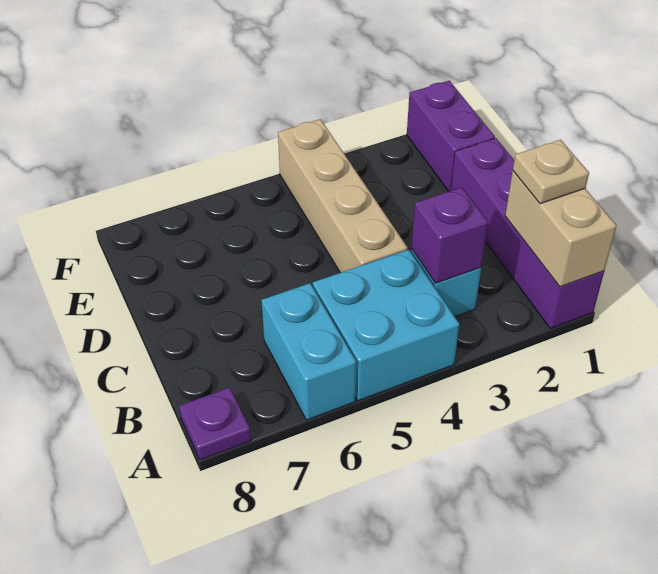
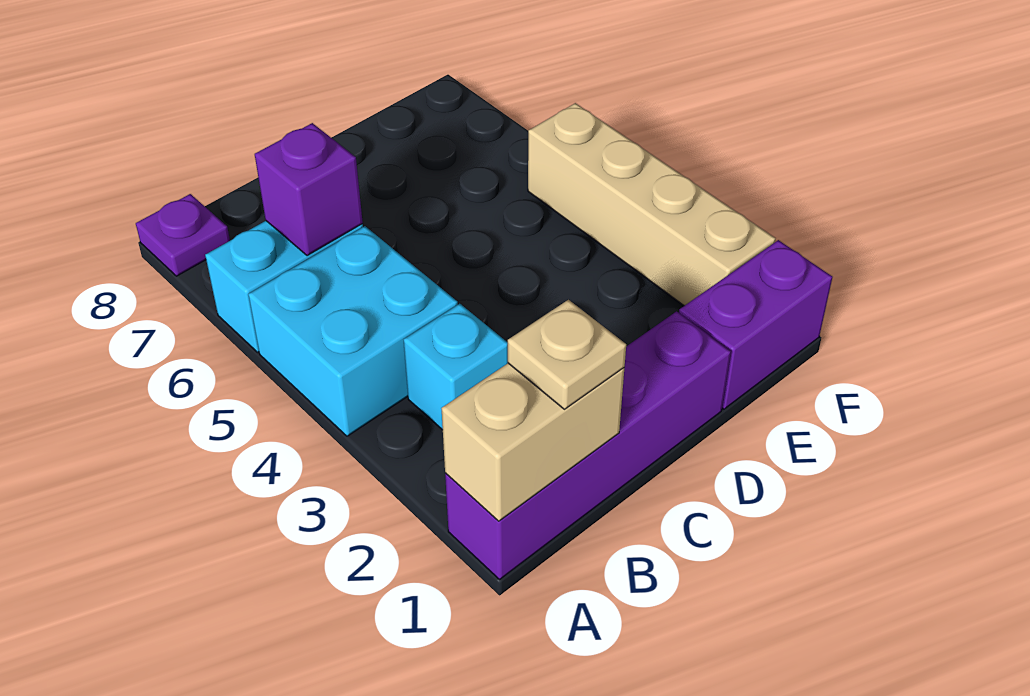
purple brick B3 level 2 -> purple brick B6 level 2
tan brick C4:F4 level 1 -> tan brick F2:F5 level 1

